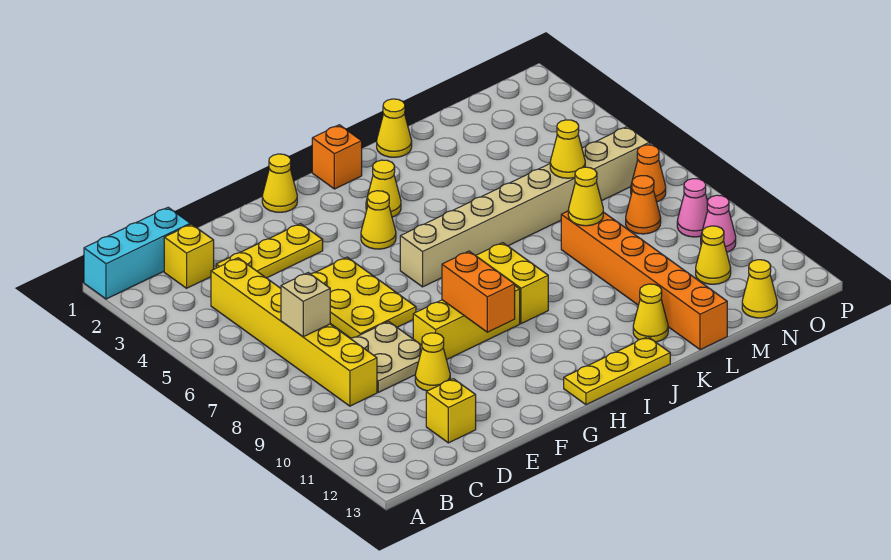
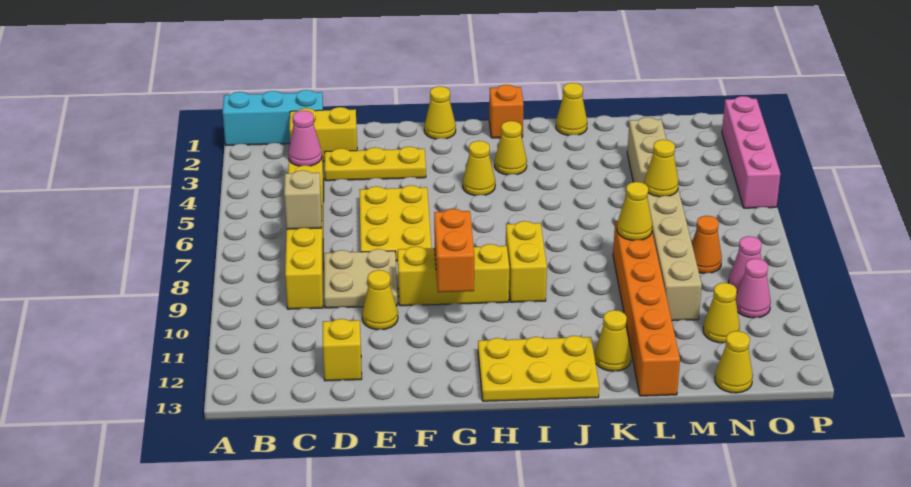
yellow brick C2 level 1 -> yellow brick C2:D2 level 1
none -> pink cone C4 level 2
tan brick H6:O6 level 1 -> tan brick M3:M10 level 1
yellow plate H13:J13 level 1 -> yellow plate H12:J13 level 1
orange cone O7 level 1 -> none
none -> pink brick P2:P5 level 1

